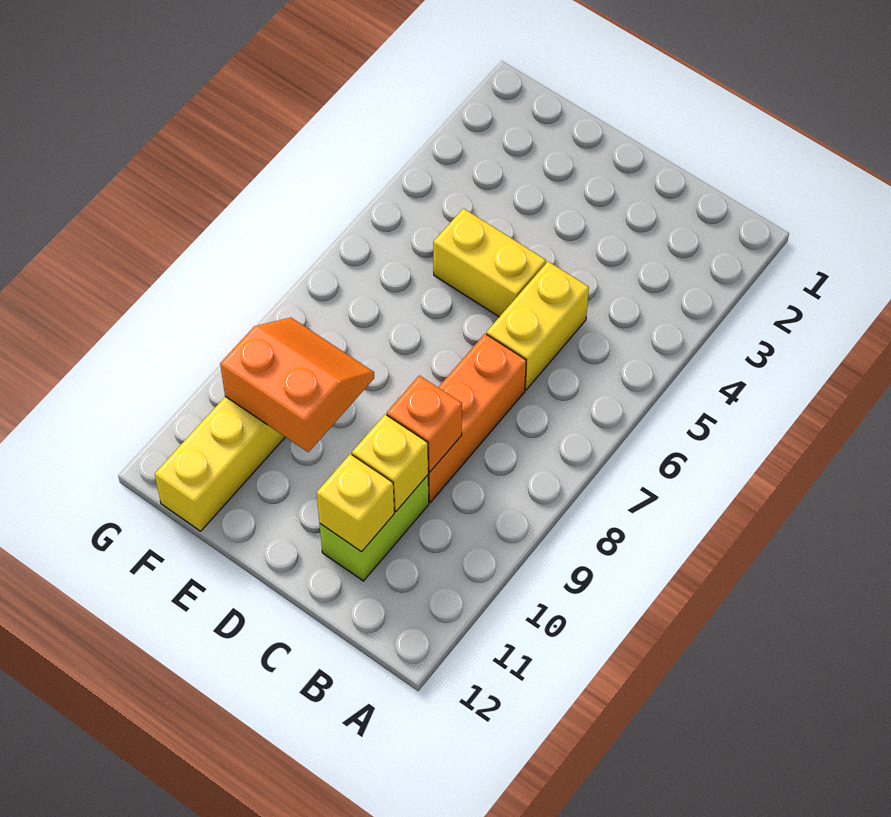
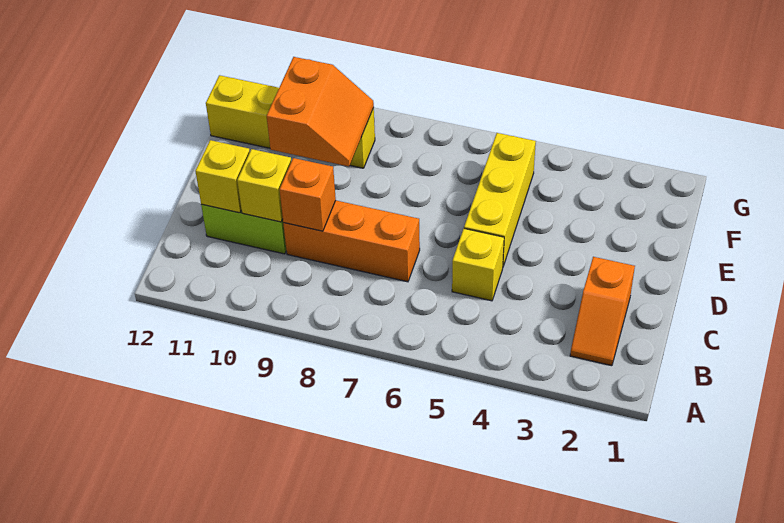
none -> orange slope B2:C2 level 1 top C
yellow brick C5:C6 level 1 -> yellow brick C5 level 1
yellow brick D5:E5 level 1 -> yellow brick D5:F5 level 1

